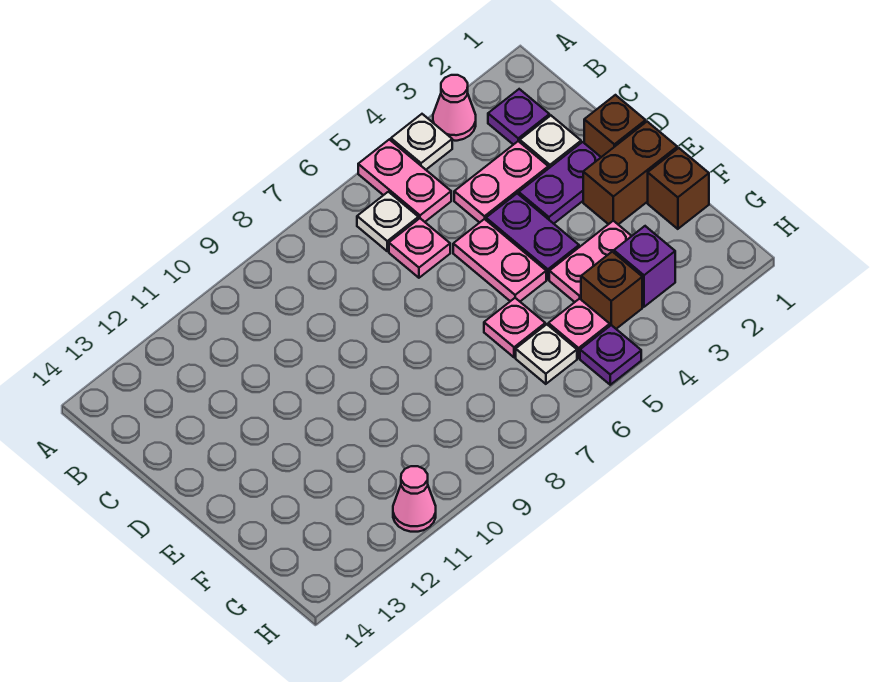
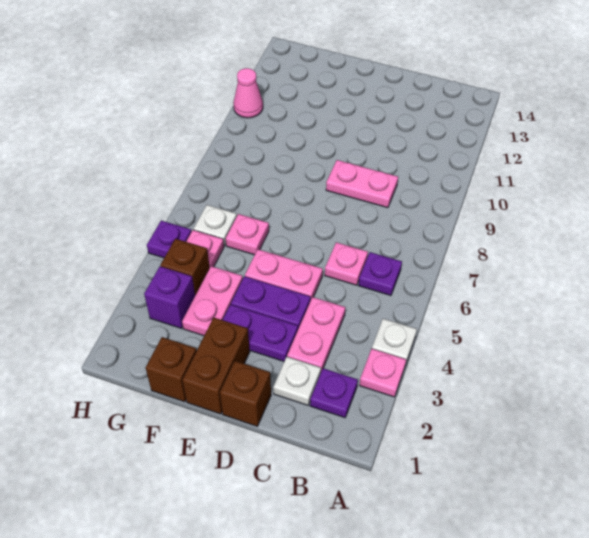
pink cone A3 level 1 -> pink plate A3 level 1
pink plate A5:B5 level 1 -> pink plate C9:D9 level 1
white plate B6 level 1 -> purple plate B6 level 1
purple plate D2:D3 level 1 -> purple plate D3:E3 level 1

